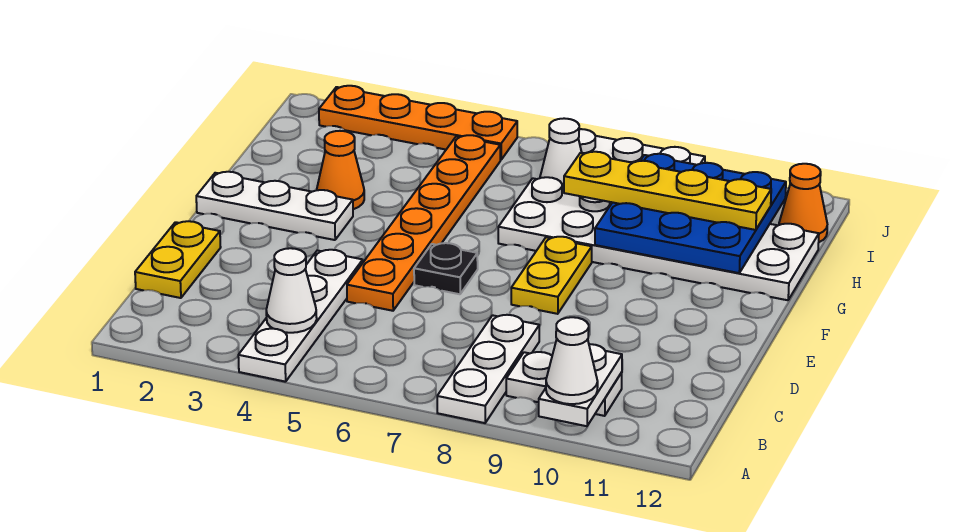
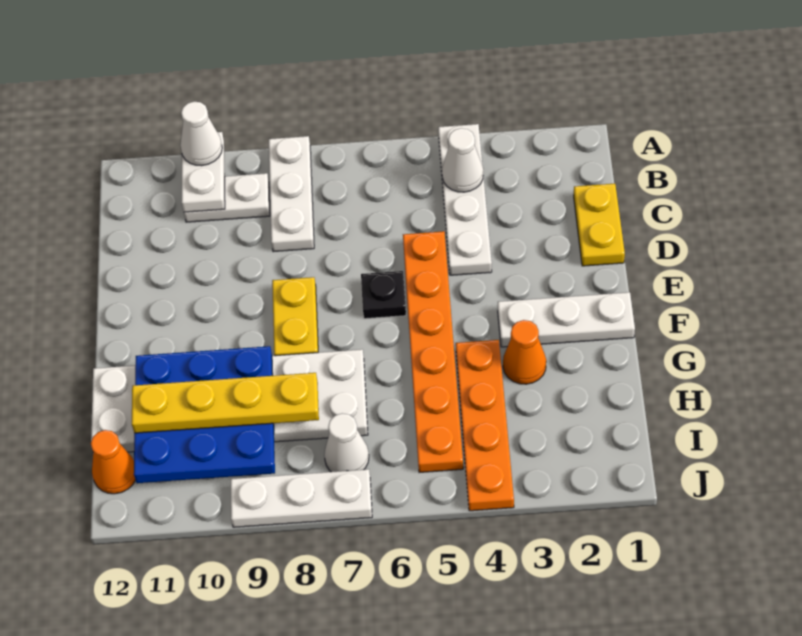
orange plate J2:J5 level 1 -> orange plate G4:J4 level 1

